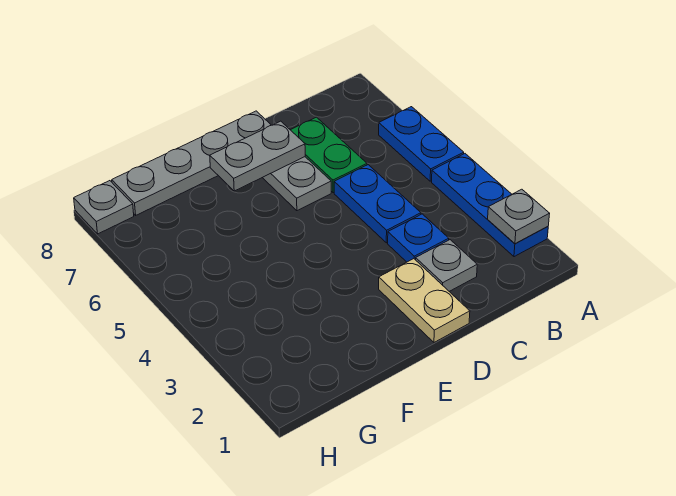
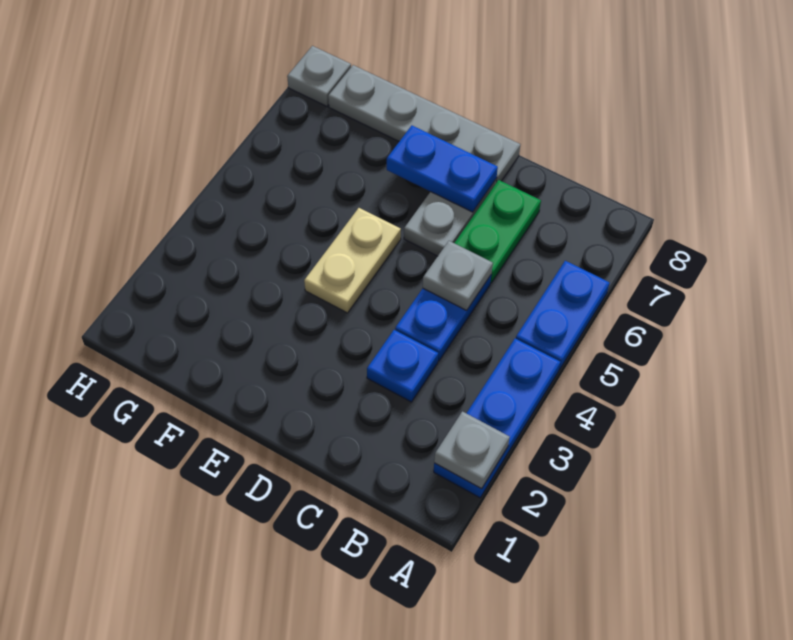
grey plate C2 level 1 -> grey plate C5 level 2
tan plate D1:D2 level 1 -> tan plate E4:E5 level 1
grey plate D7:E7 level 2 -> blue plate D7:E7 level 2

